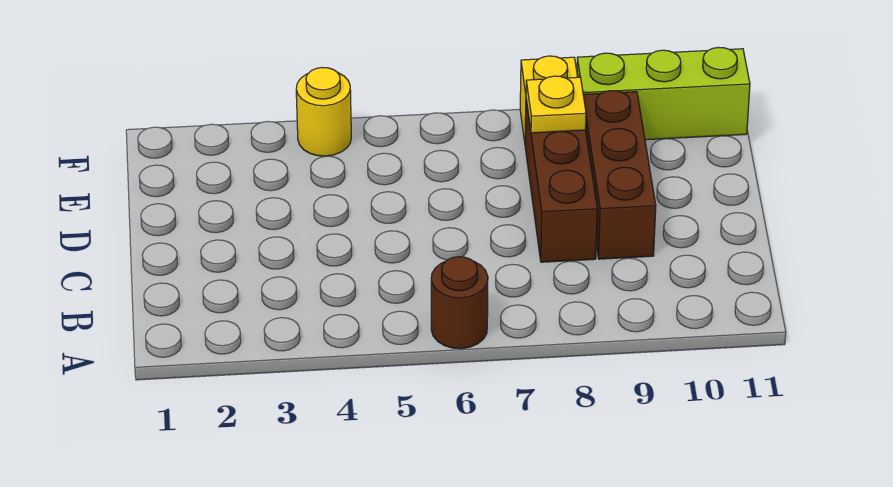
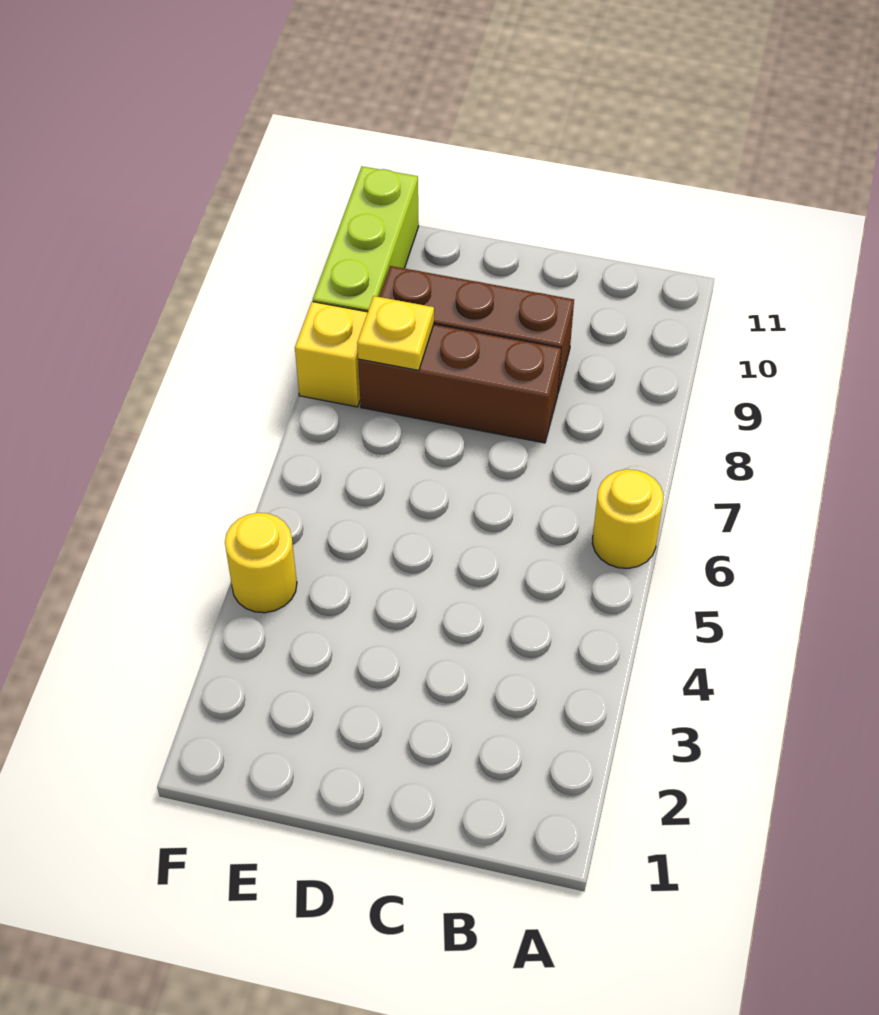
brown round brick A6 level 1 -> yellow round brick A6 level 1

